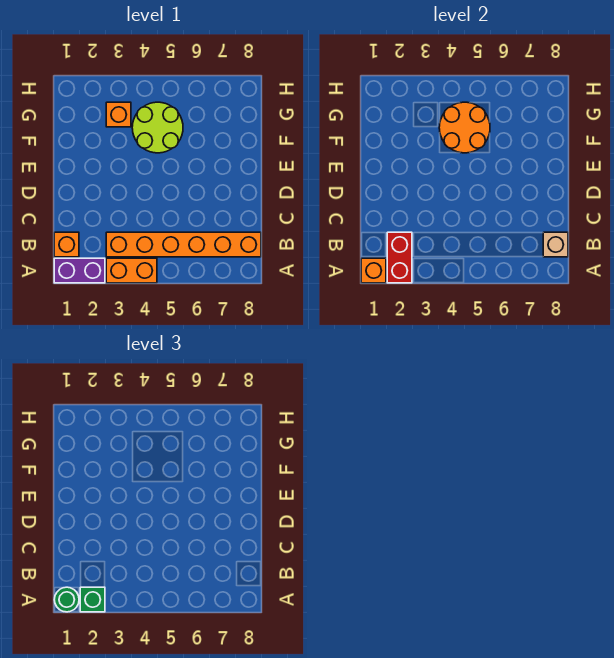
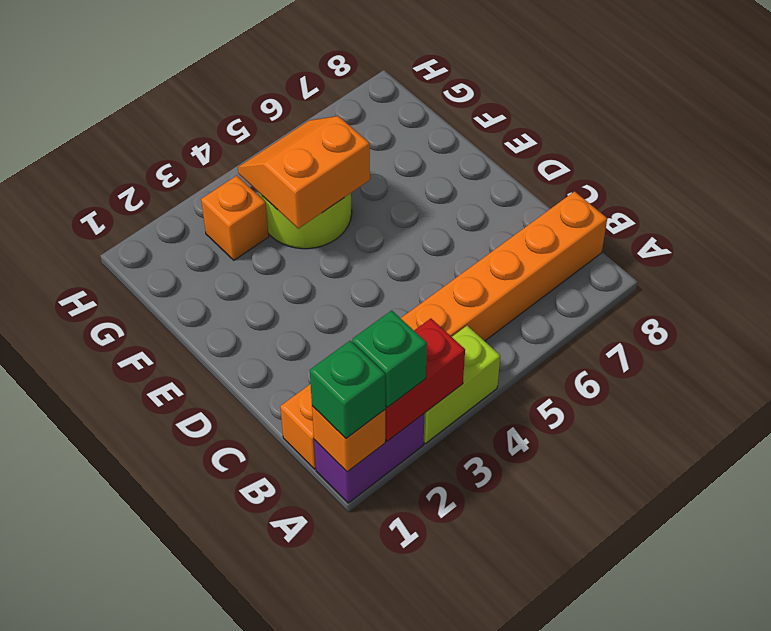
green round brick A1 level 3 -> green brick A1 level 3
red brick A2:B2 level 2 -> red brick A2:A3 level 2
orange brick A3:A4 level 1 -> lime brick A3:A4 level 1
tan brick B8 level 2 -> none
orange round brick F4:G5 level 2 -> orange slope F4:G5 level 2 top F

